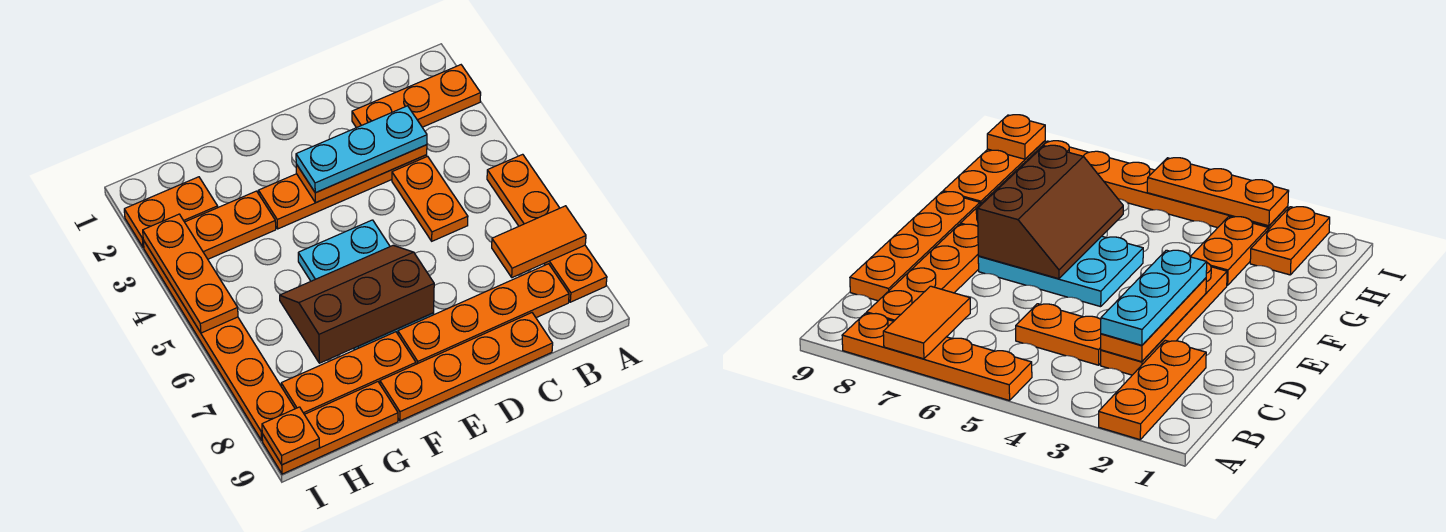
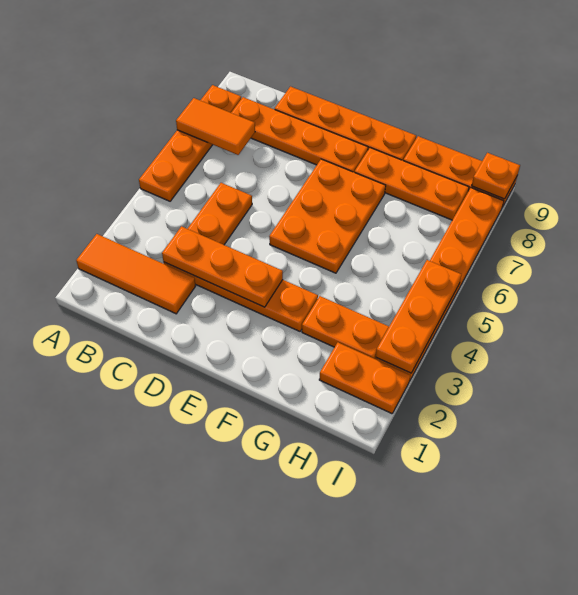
orange plate A2:C2 level 1 -> orange tile A2:C2 level 1
cyan plate C3:E3 level 3 -> none
cyan plate E5:F7 level 1 -> orange plate E5:F7 level 1
brown slope E6:G7 level 2 top 7 -> none

